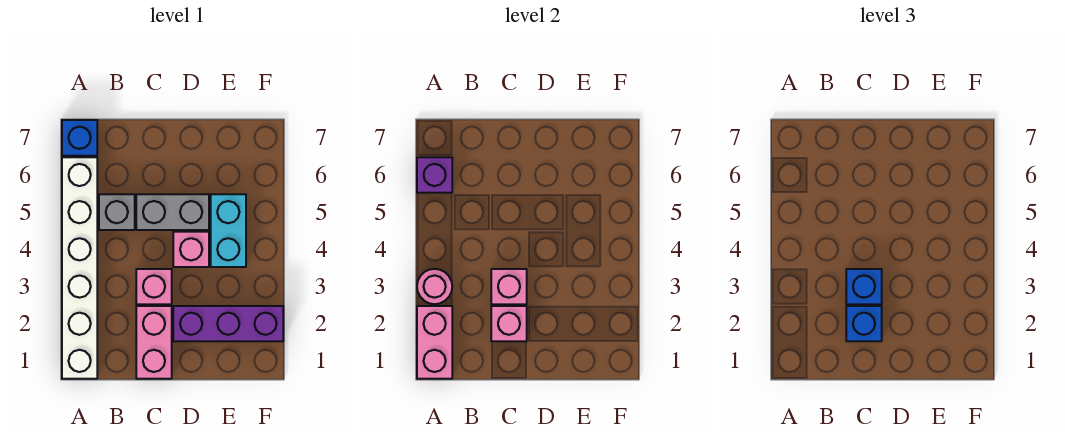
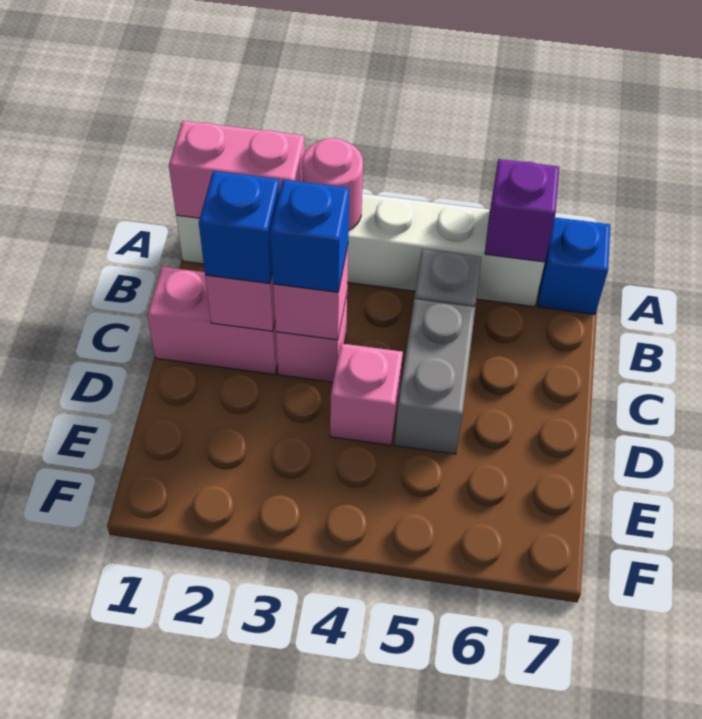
purple brick D2:F2 level 1 -> none
cyan brick E4:E5 level 1 -> none

